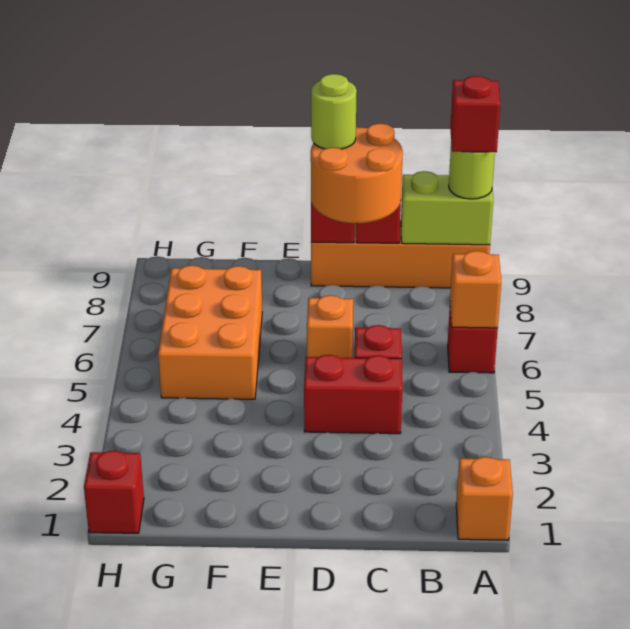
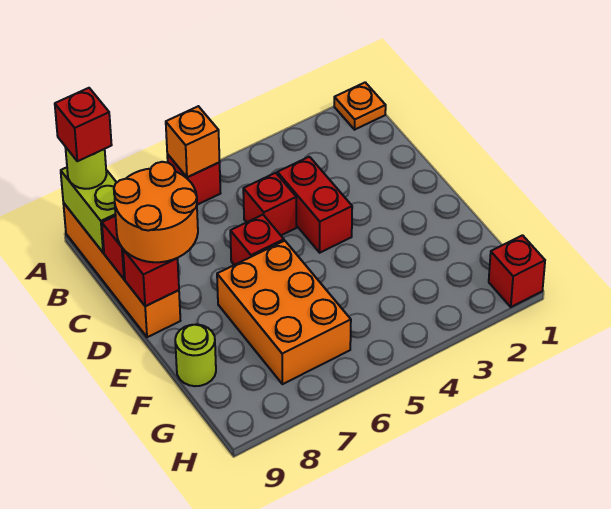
orange brick A1 level 1 -> orange plate A1 level 1
orange brick D6 level 1 -> red brick D6 level 1
lime round brick D9 level 4 -> lime round brick F9 level 1
orange brick F5:G7 level 1 -> orange brick E6:G7 level 1

